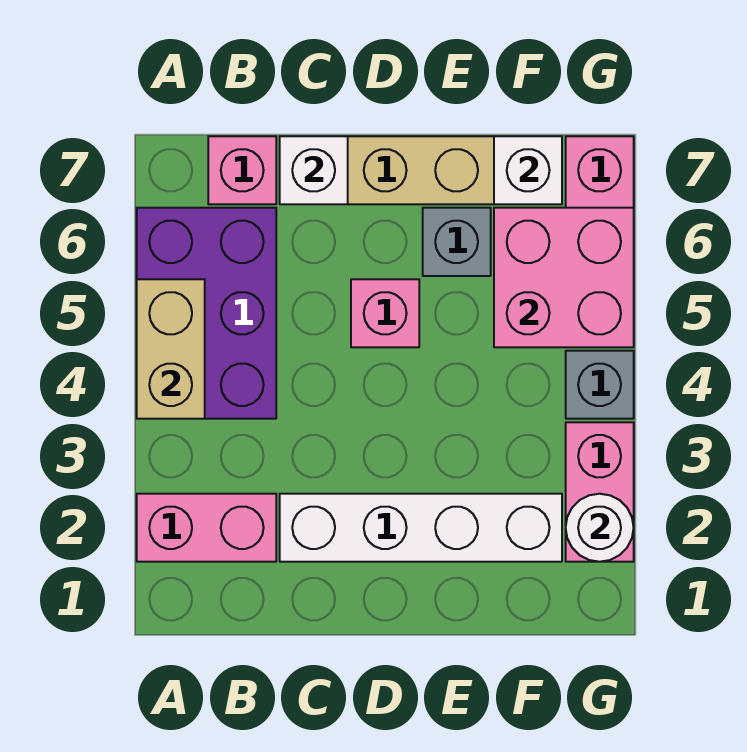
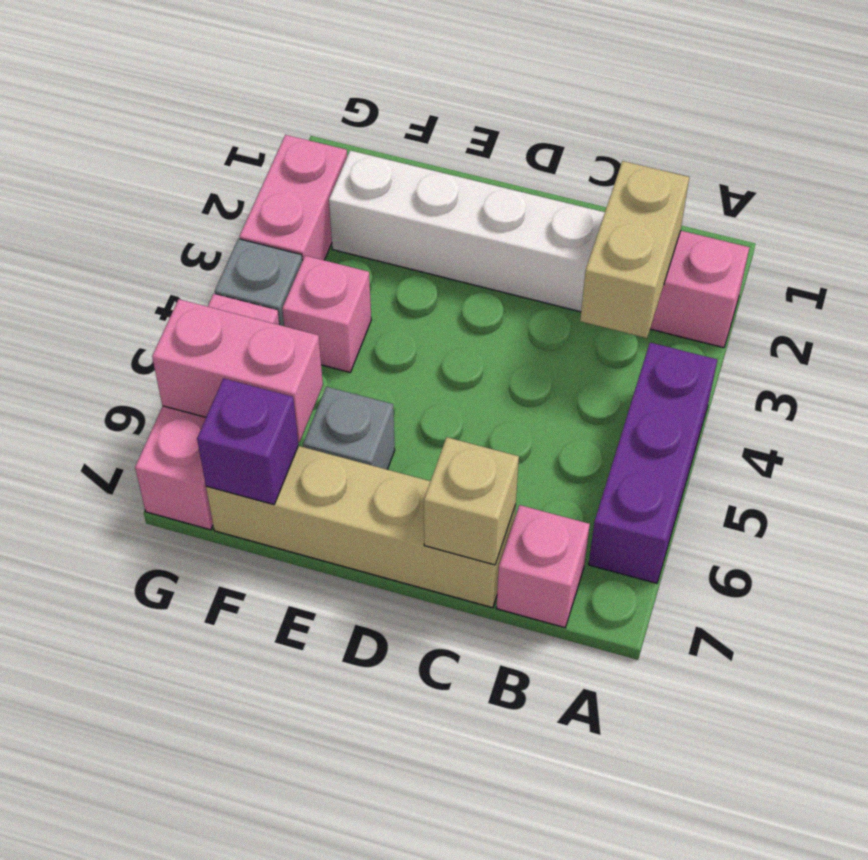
purple brick A4:B6 level 1 -> purple brick A4:A6 level 1
tan brick A4:A5 level 2 -> tan brick B2:B3 level 2
white brick C7 level 2 -> tan brick C7 level 2
pink brick D5 level 1 -> pink brick F4 level 1
pink brick F5:G6 level 2 -> pink brick F6:G6 level 2
white brick F7 level 2 -> purple brick F7 level 2
white round brick G2 level 2 -> none

